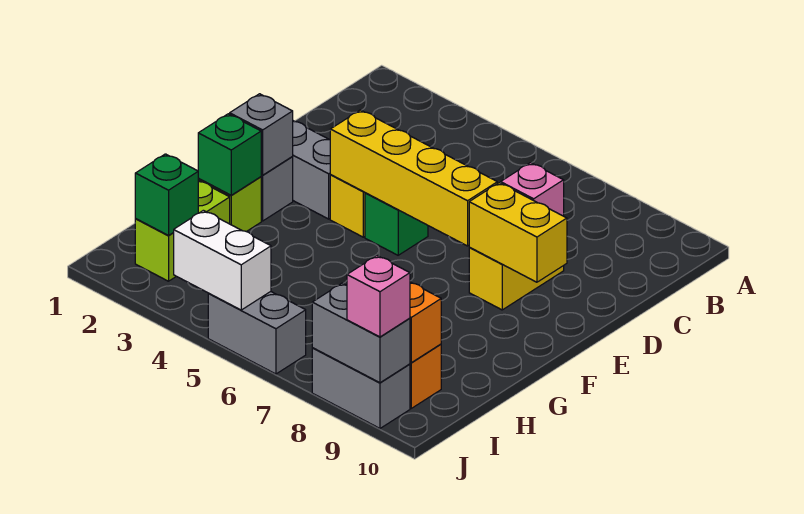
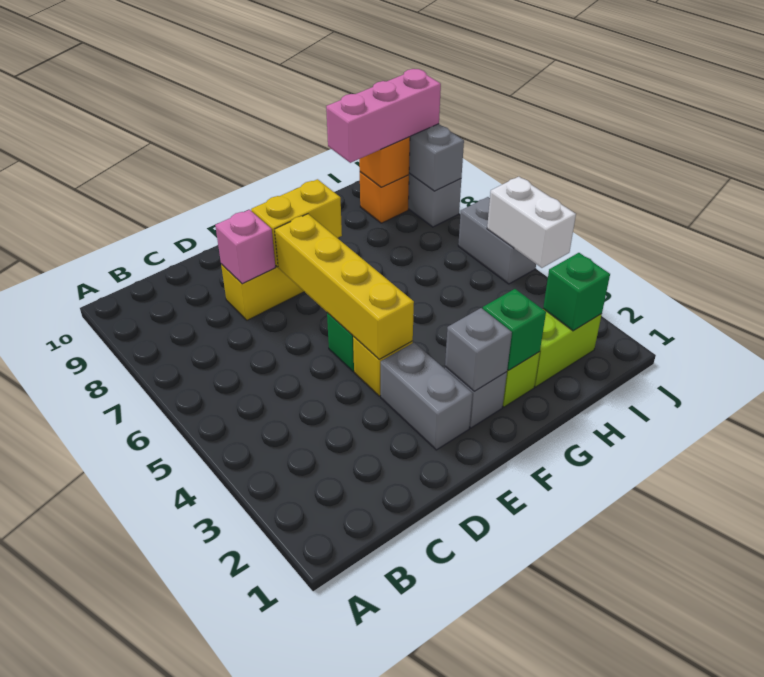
yellow brick E8:E9 level 2 -> yellow brick E8:F8 level 2
pink brick J9 level 3 -> pink brick H9:J9 level 3

